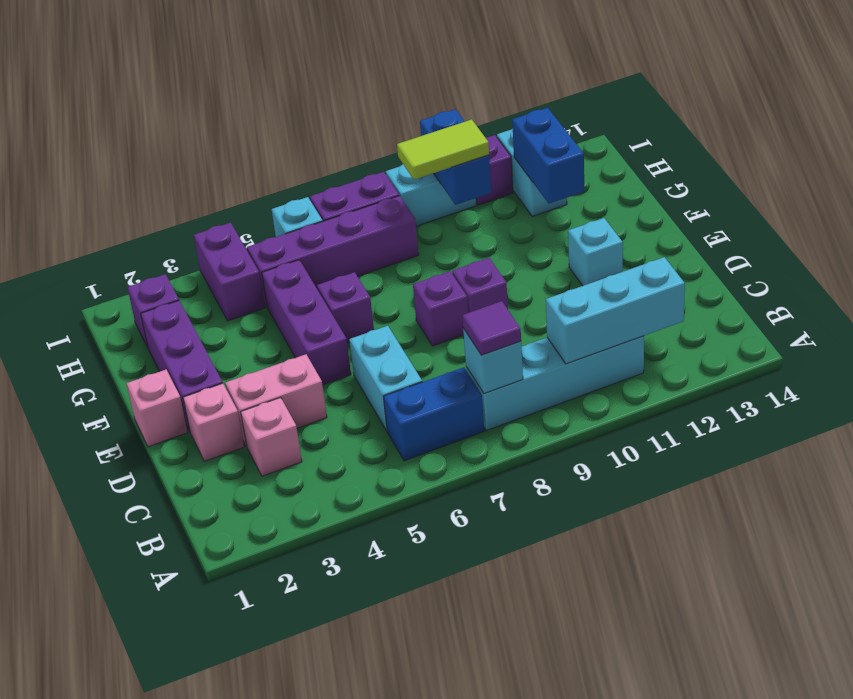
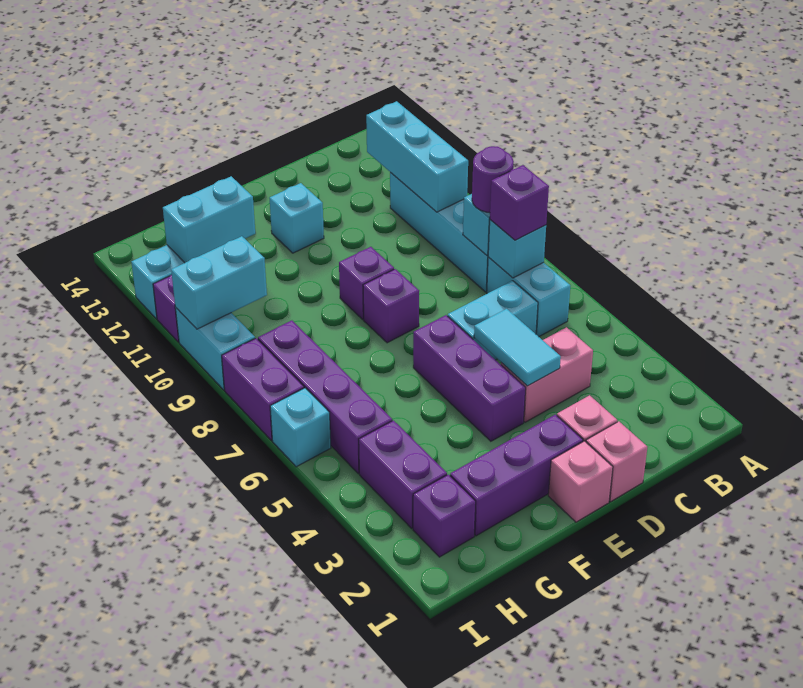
blue brick B6:B7 level 1 -> cyan brick B6:B7 level 1
none -> cyan brick B7 level 2
purple tile B8 level 3 -> purple round brick B8 level 3
pink brick C3 level 1 -> pink brick D1 level 1
pink brick D3:D4 level 1 -> pink brick C4:D4 level 1
none -> cyan tile D4:D5 level 2
purple brick E5:G5 level 1 -> purple brick E4:E6 level 1
purple brick F6 level 1 -> purple brick B7 level 3
blue brick G12:H12 level 2 -> cyan brick G12:H12 level 2
purple brick H4:I4 level 1 -> purple brick H3:H4 level 1
lime tile H9:H10 level 3 -> none
blue brick H10:I10 level 2 -> cyan brick H10:I10 level 2

